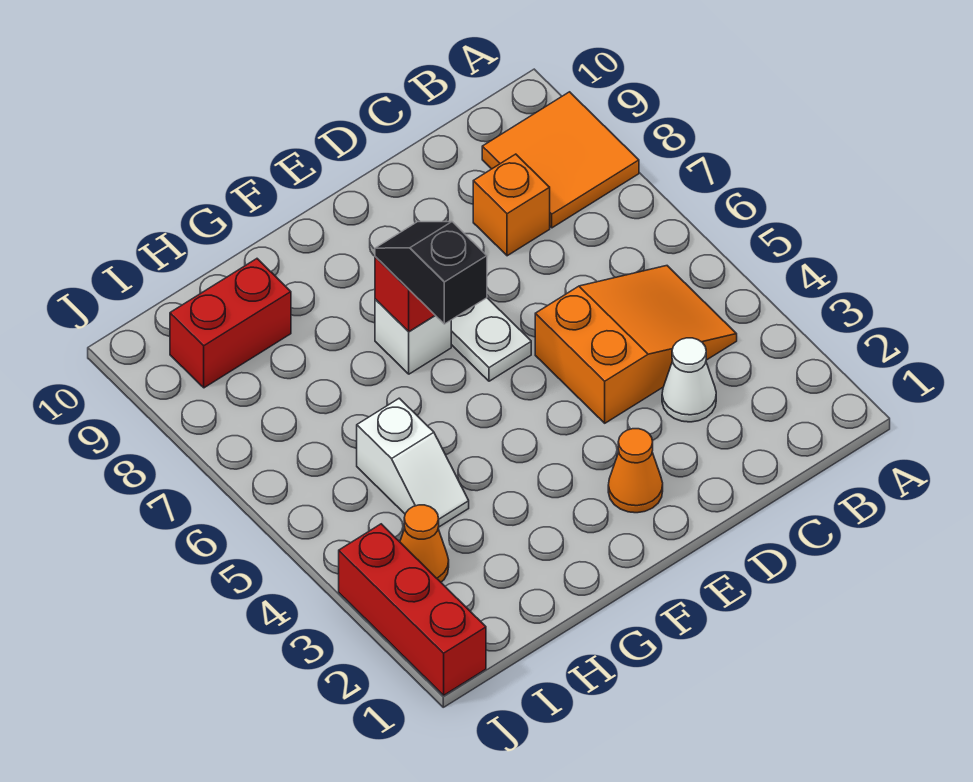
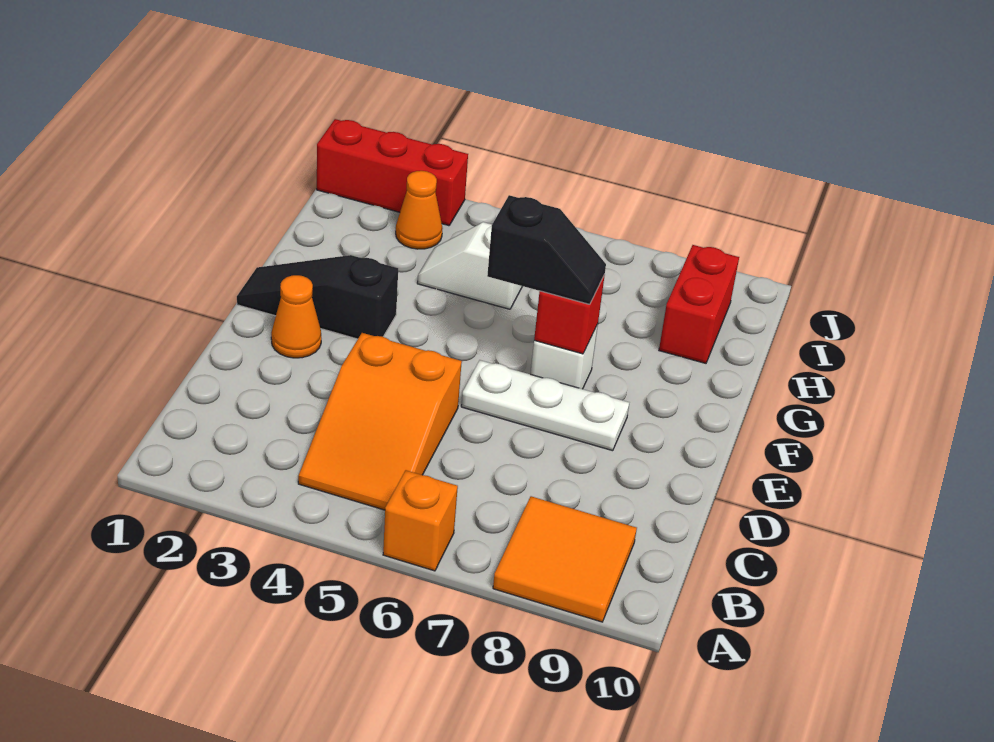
white cone C3 level 1 -> none
orange brick C8 level 1 -> orange brick A6 level 1
none -> black slope F1:F3 level 1 top 3

